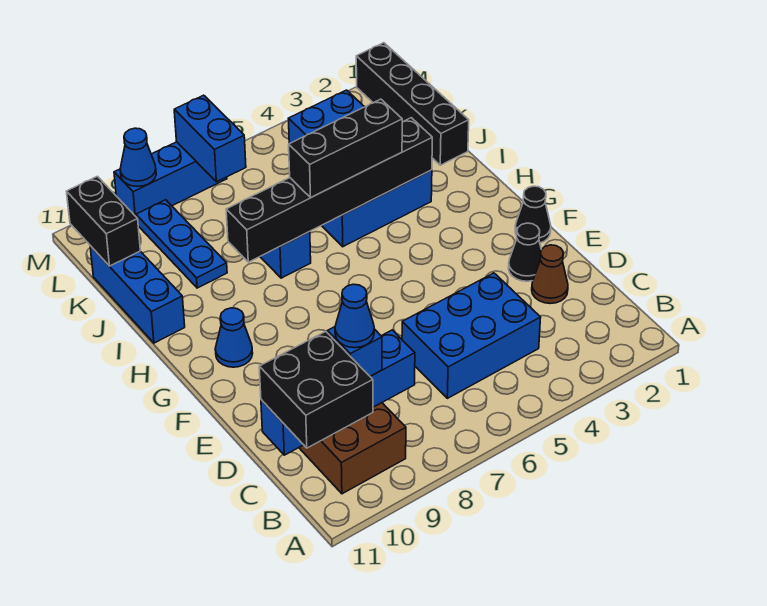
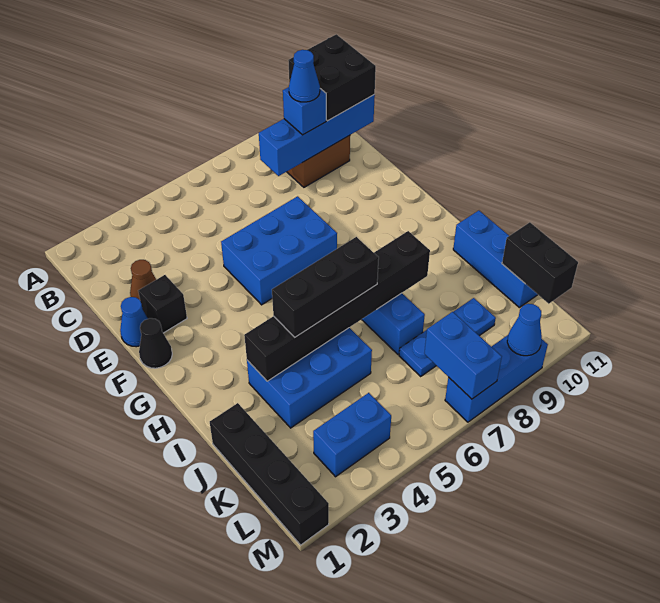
blue brick C4:D6 level 1 -> blue brick E5:F7 level 1
black cone E2 level 1 -> black brick E2 level 1
blue cone G10 level 1 -> blue cone E1 level 1
blue plate J9:L9 level 1 -> blue plate K7:K9 level 1

